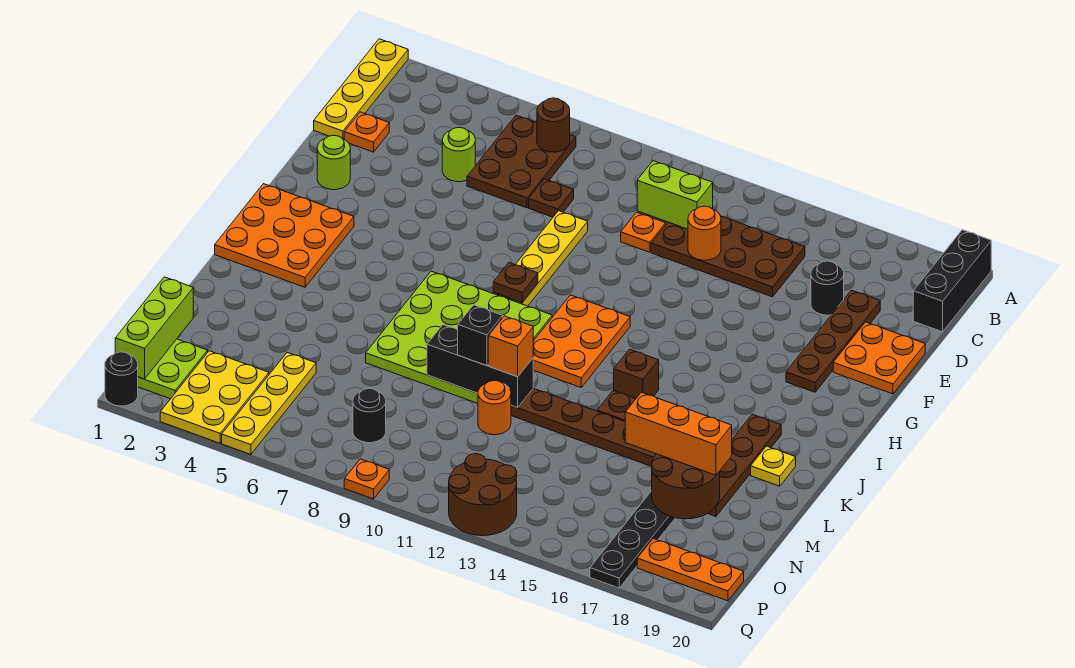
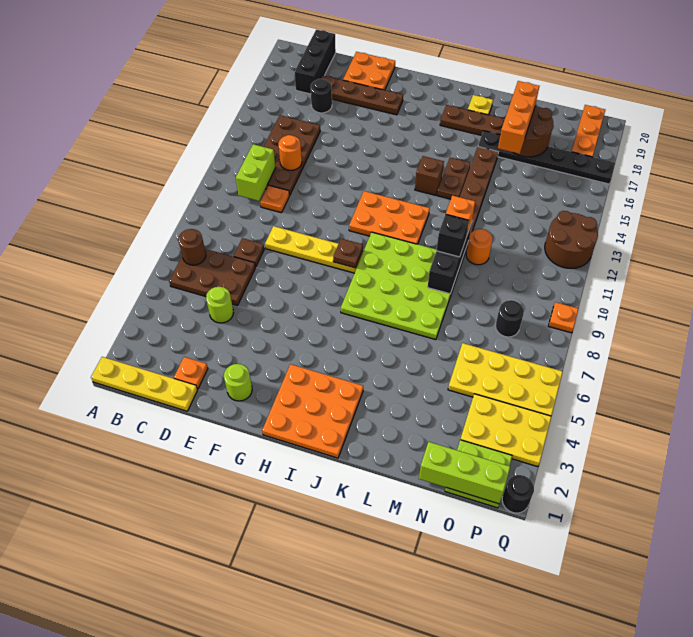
black brick A20:C20 level 1 -> black brick C18:C20 level 1
yellow plate N5:Q5 level 1 -> yellow plate N5:Q6 level 1

